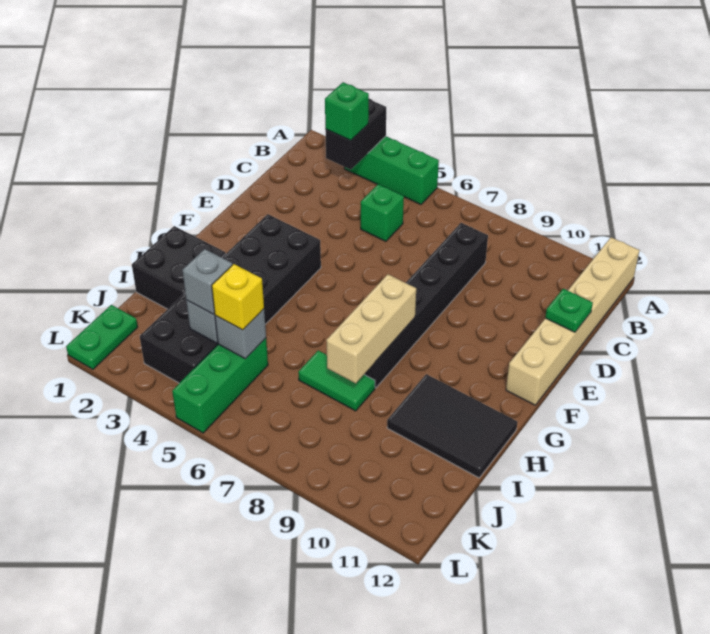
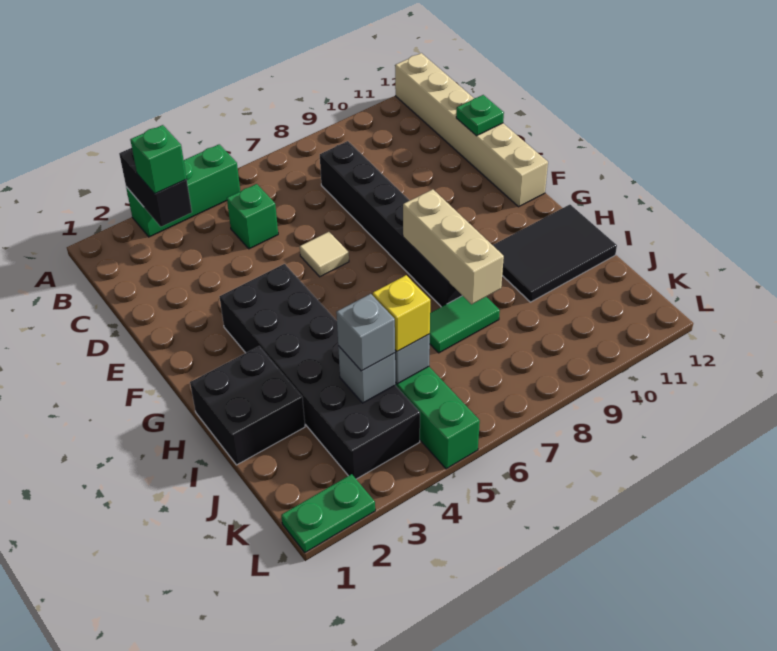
none -> tan tile E6 level 1
green plate K1:L1 level 1 -> green plate L1:L2 level 1

